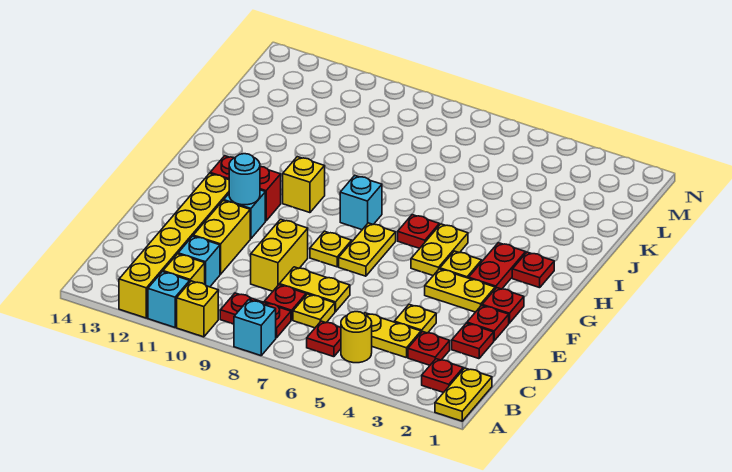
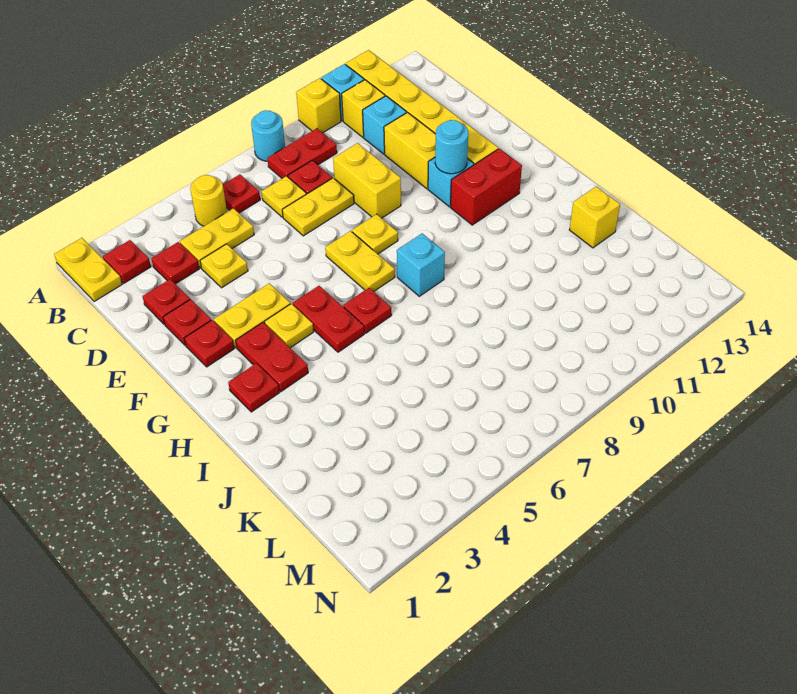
cyan brick A8 level 1 -> cyan round brick A8 level 1
yellow plate G5:H5 level 1 -> red plate G5:H5 level 1
yellow brick H10 level 1 -> yellow brick J13 level 1

